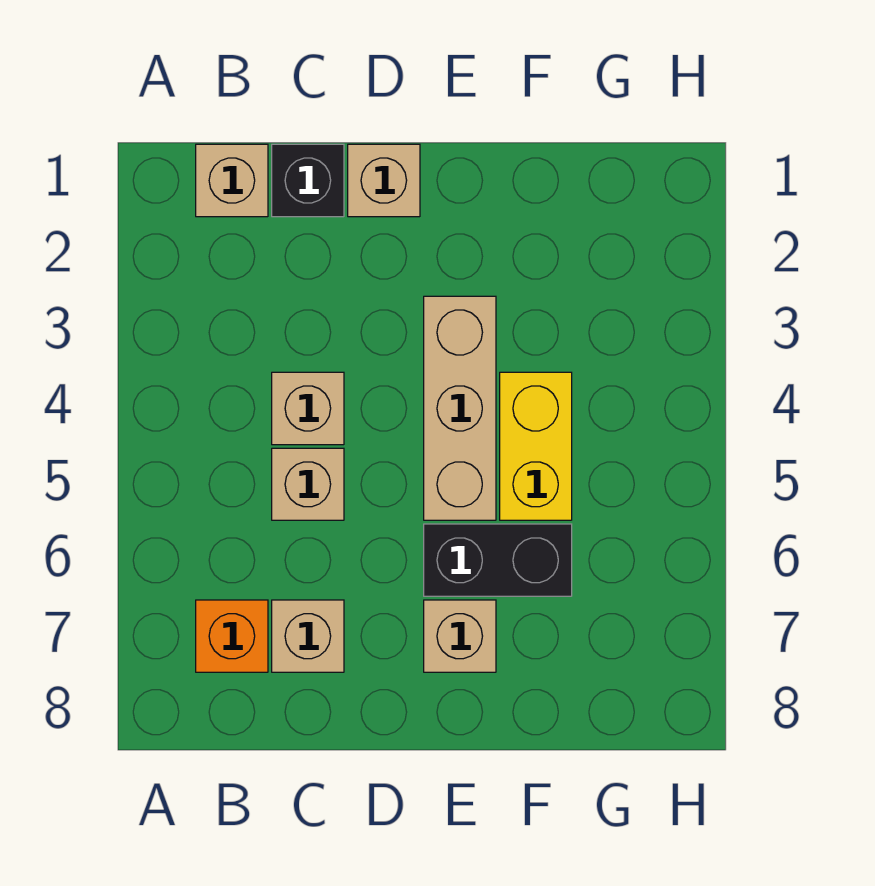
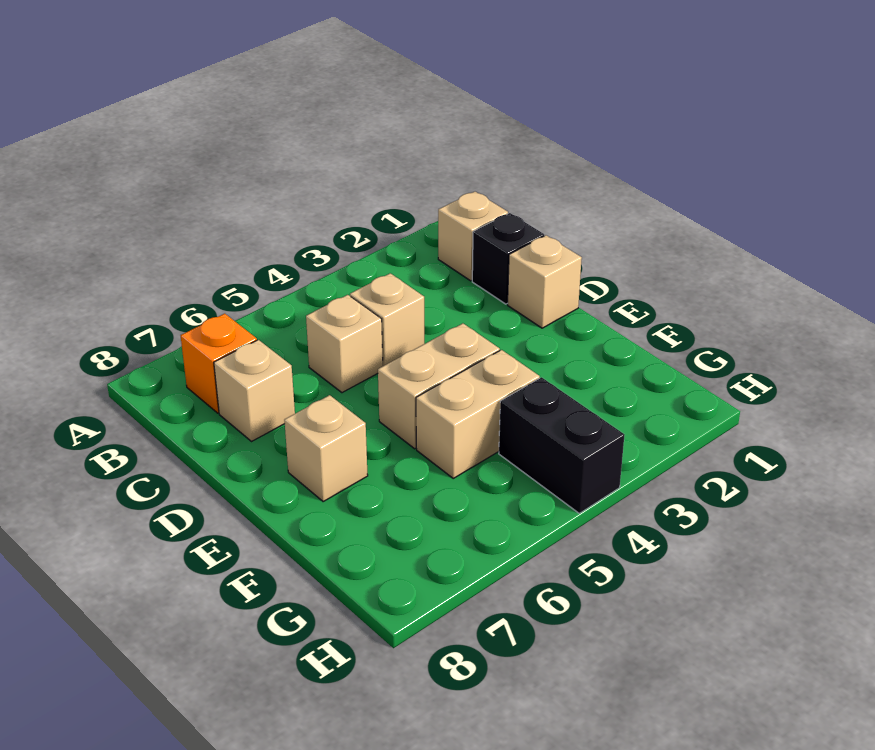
tan brick E3:E5 level 1 -> tan brick E4:E5 level 1
black brick E6:F6 level 1 -> black brick G4:H4 level 1
yellow brick F4:F5 level 1 -> tan brick F4:F5 level 1

